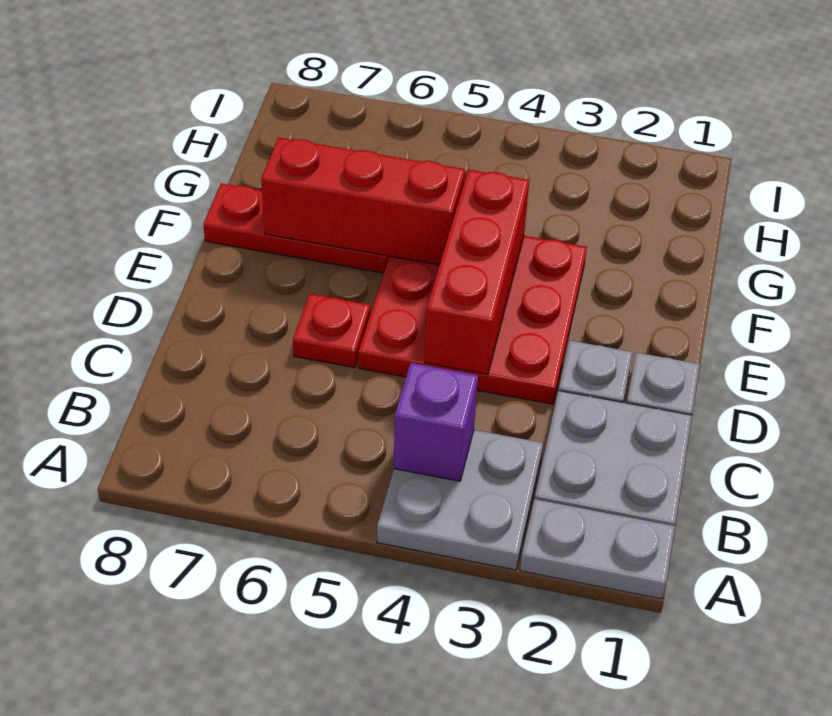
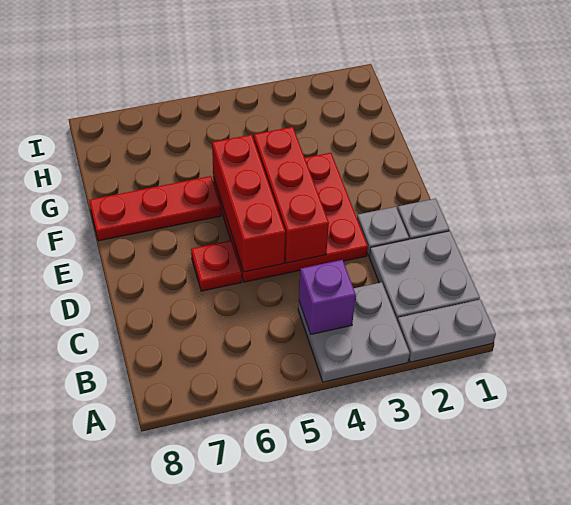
red brick F5:F7 level 2 -> red brick D5:F5 level 2

